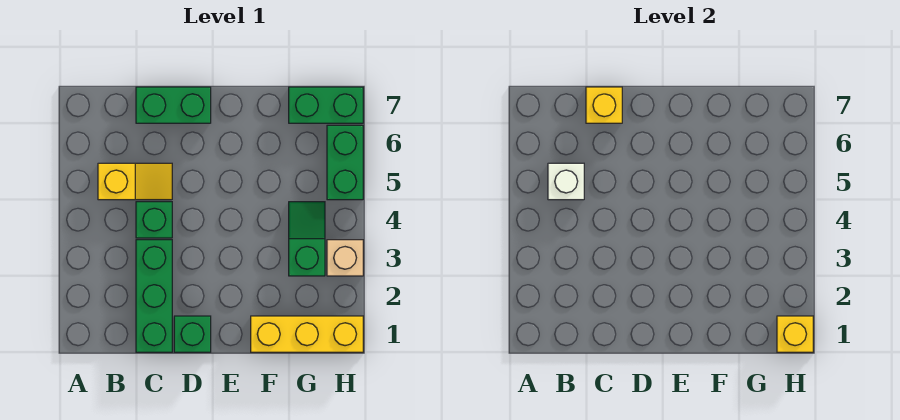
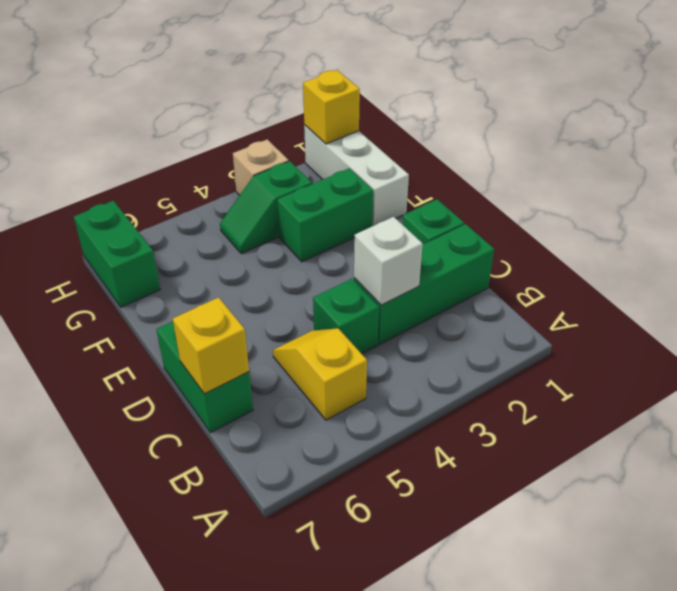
white brick B5 level 2 -> white brick C3 level 2
yellow brick F1:H1 level 1 -> white brick F1:H1 level 1
green brick H5:H6 level 1 -> green brick F2:F3 level 1

